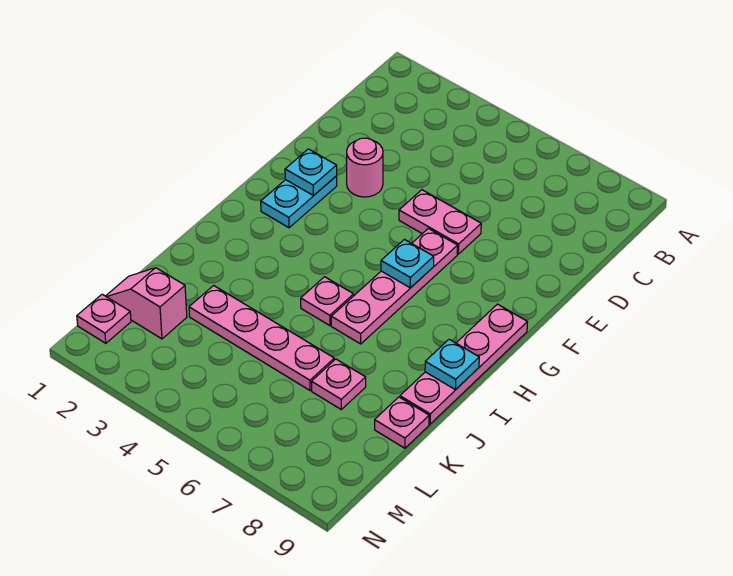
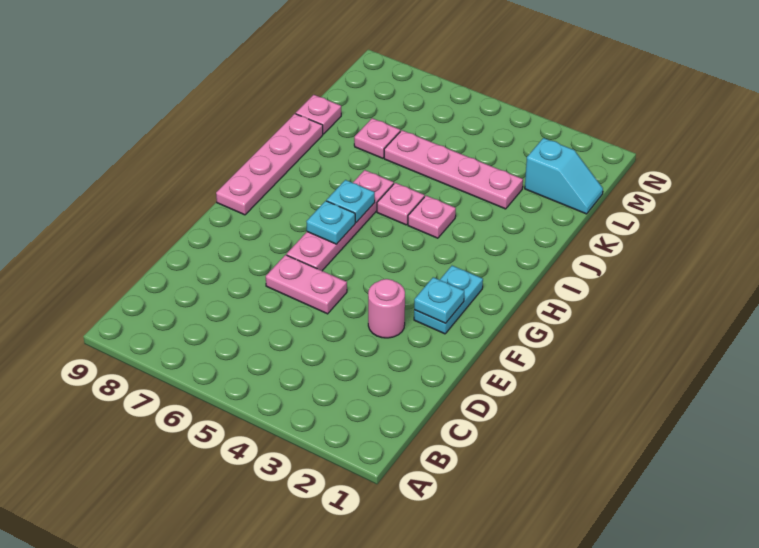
cyan plate I9 level 2 -> cyan plate H6 level 2
pink slope L1:L2 level 1 top 2 -> cyan slope L1:L2 level 1 top 2
pink plate M1 level 1 -> pink plate I4 level 1

